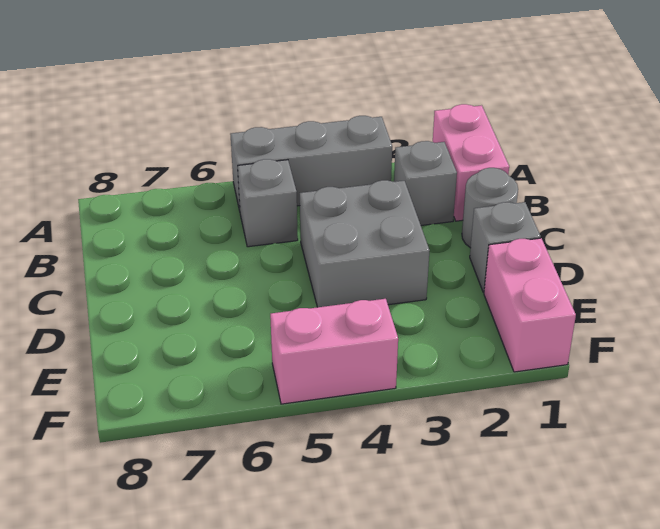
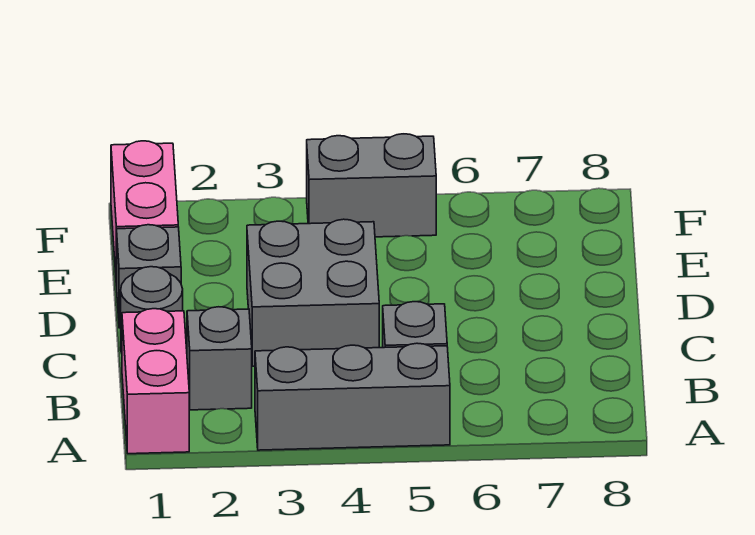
pink brick F4:F5 level 1 -> grey brick F4:F5 level 1

